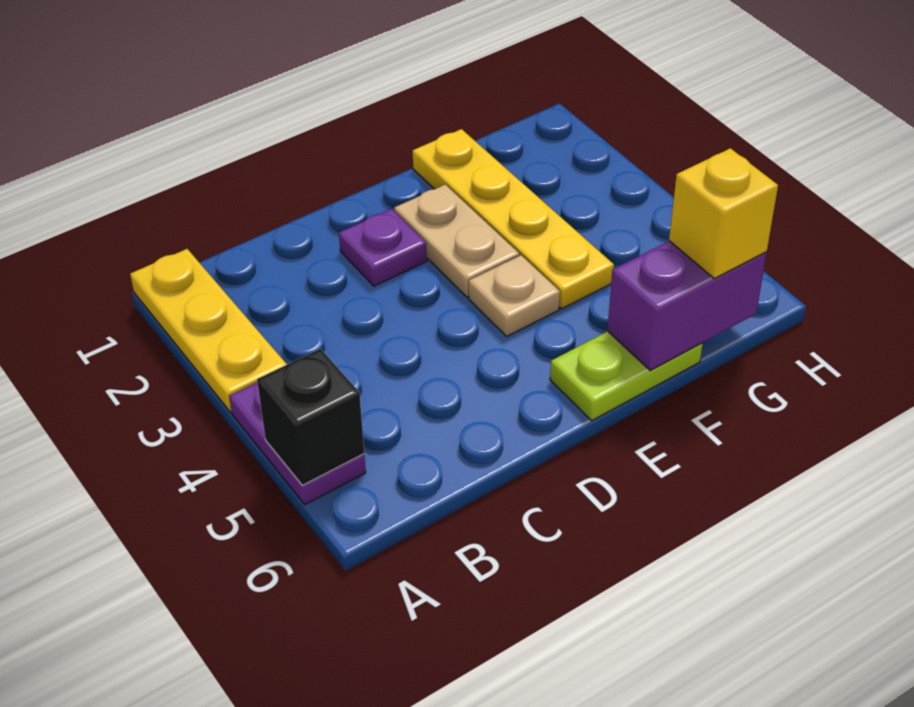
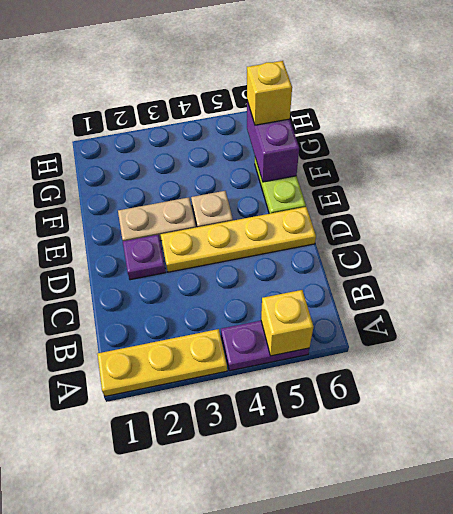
black brick A5 level 2 -> yellow brick A5 level 2
yellow plate F1:F4 level 1 -> yellow plate D3:D6 level 1

